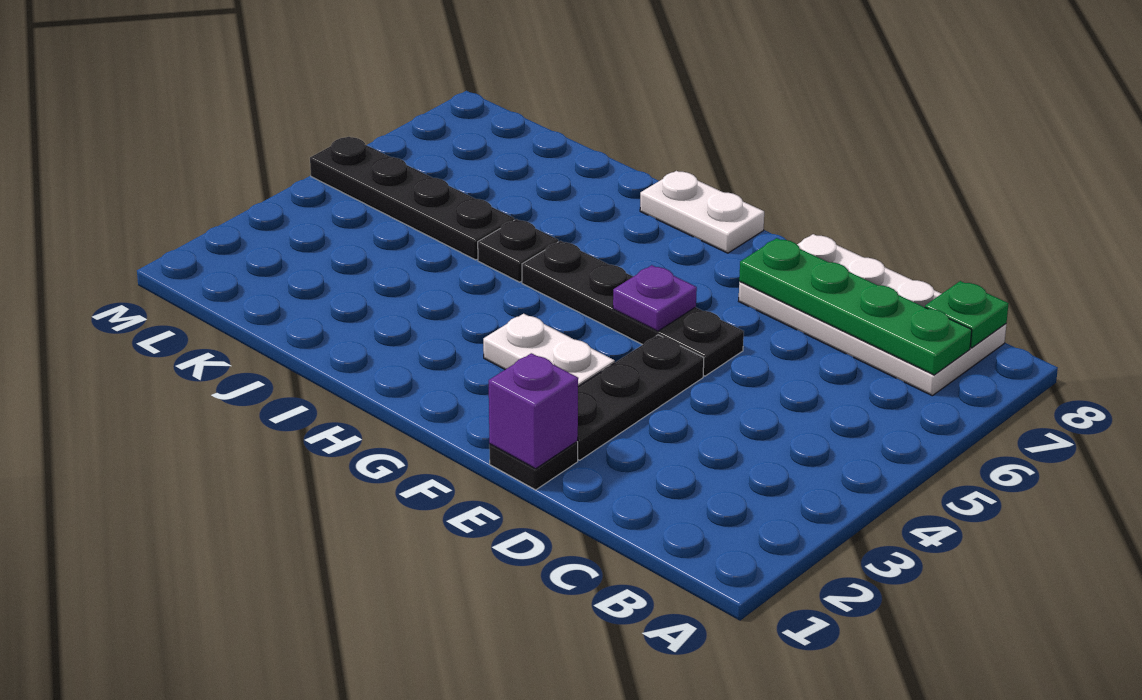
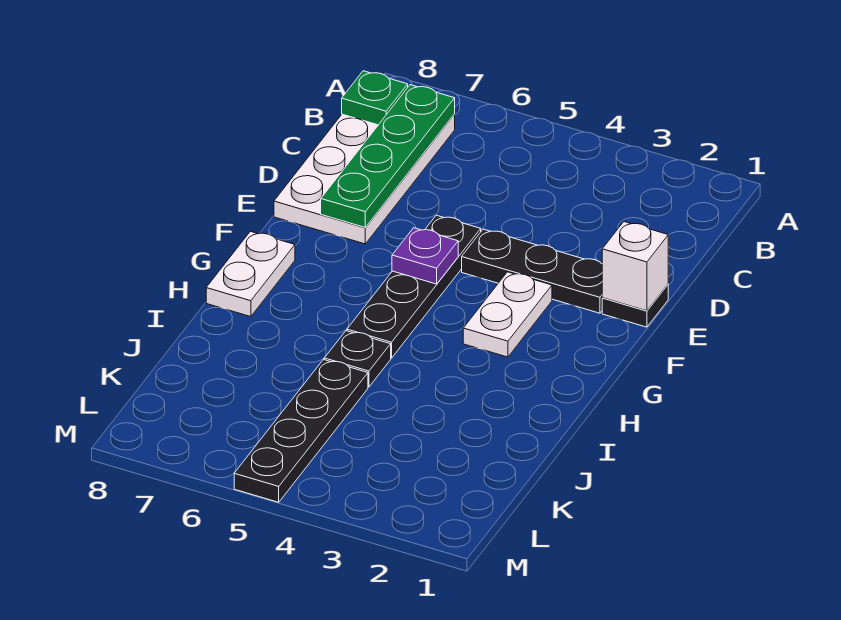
purple brick E1 level 2 -> white brick E1 level 2

